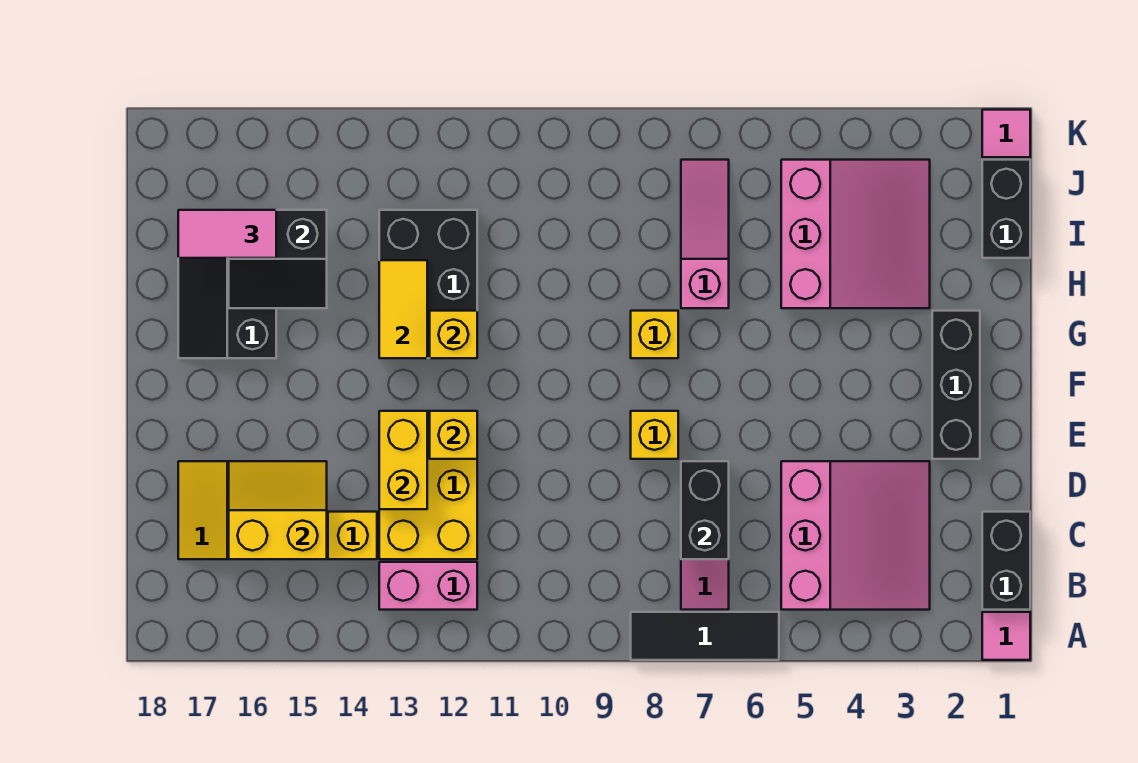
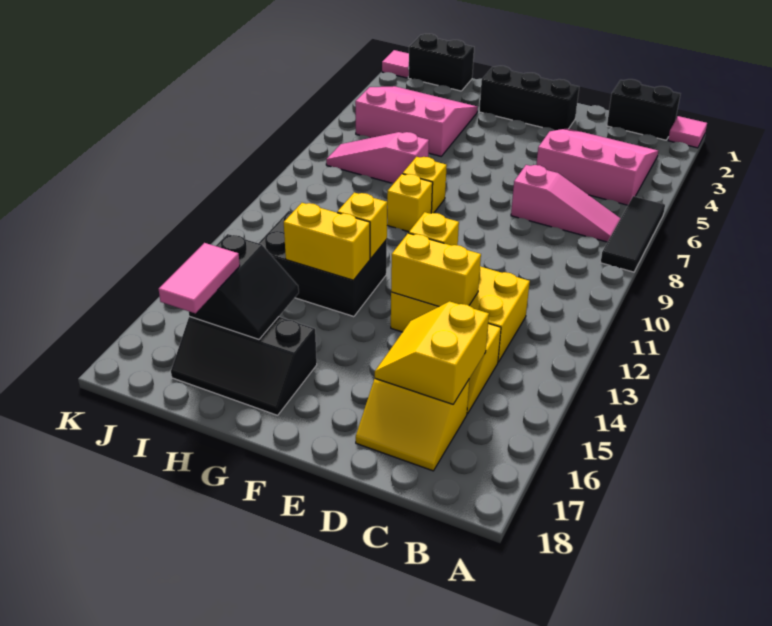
pink brick B12:B13 level 1 -> none
black brick C7:D7 level 2 -> none
yellow brick E8 level 1 -> yellow brick G9 level 1
yellow tile G13:H13 level 2 -> yellow brick G13:H13 level 2

